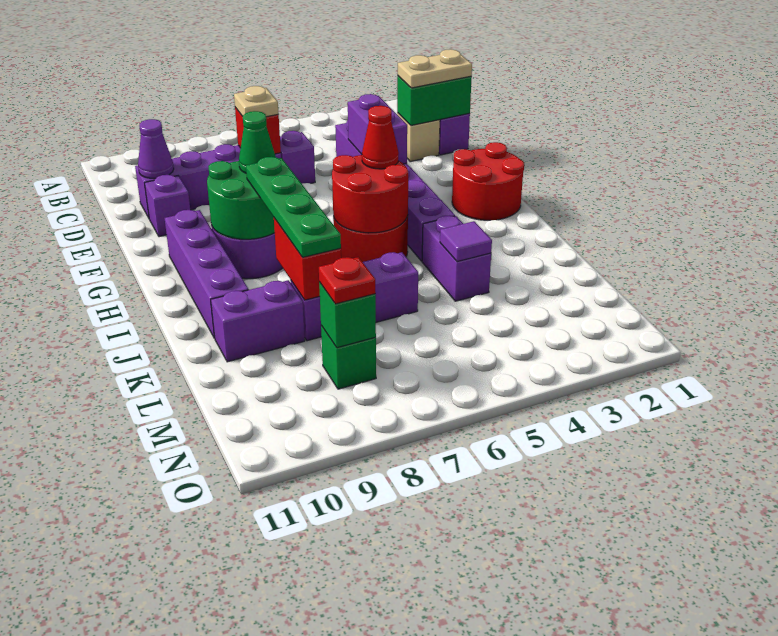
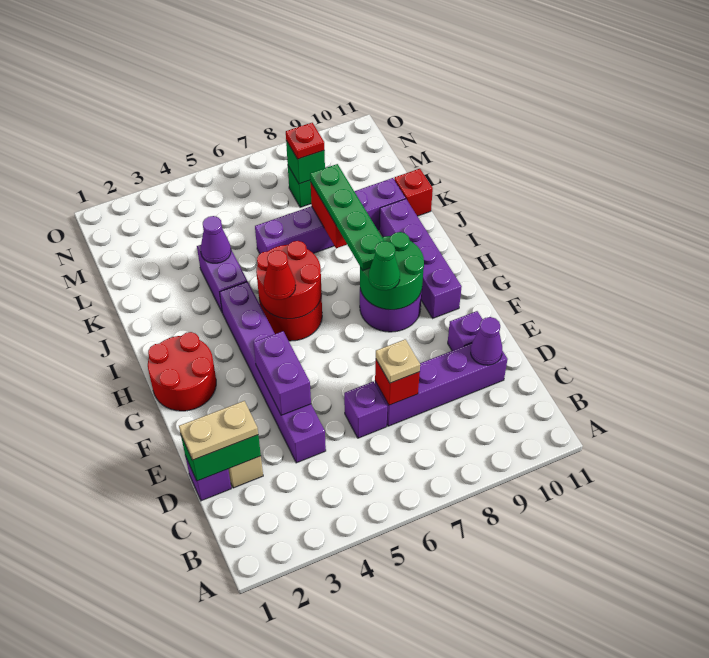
purple tile K4 level 2 -> purple cone K4 level 2
none -> red brick K11 level 1

